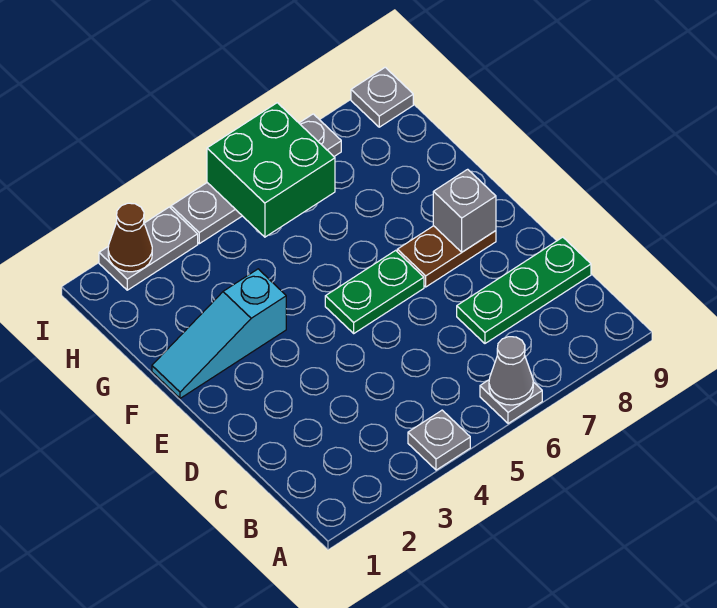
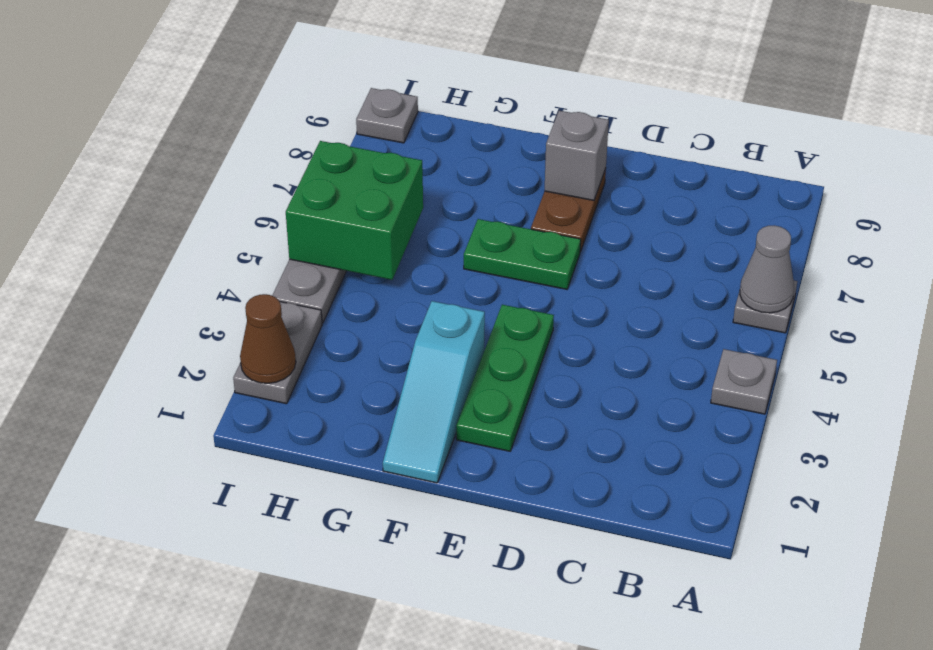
green plate C7:C9 level 1 -> green plate E2:E4 level 1
green plate E5:E6 level 1 -> green plate E6:F6 level 1

